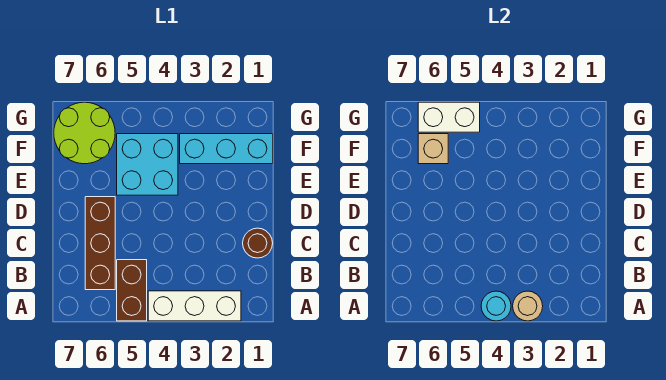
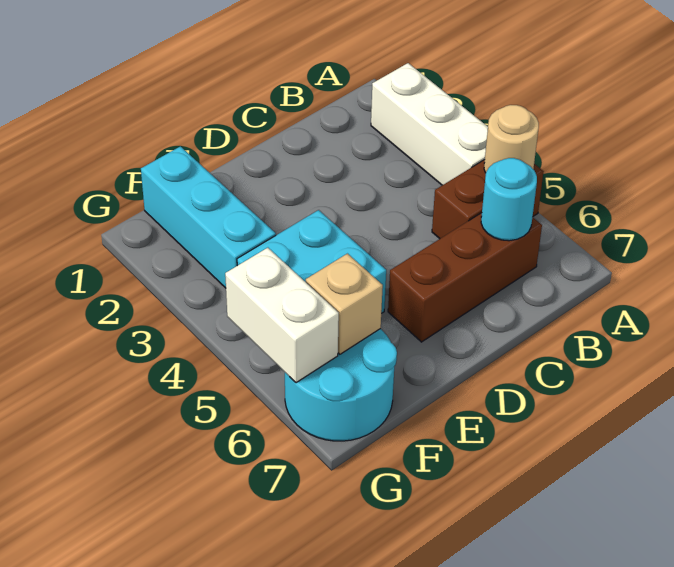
tan round brick A3 level 2 -> tan round brick A5 level 2
cyan round brick A4 level 2 -> cyan round brick B6 level 2
brown round brick C1 level 1 -> none
lime round brick F6:G7 level 1 -> cyan round brick F6:G7 level 1

